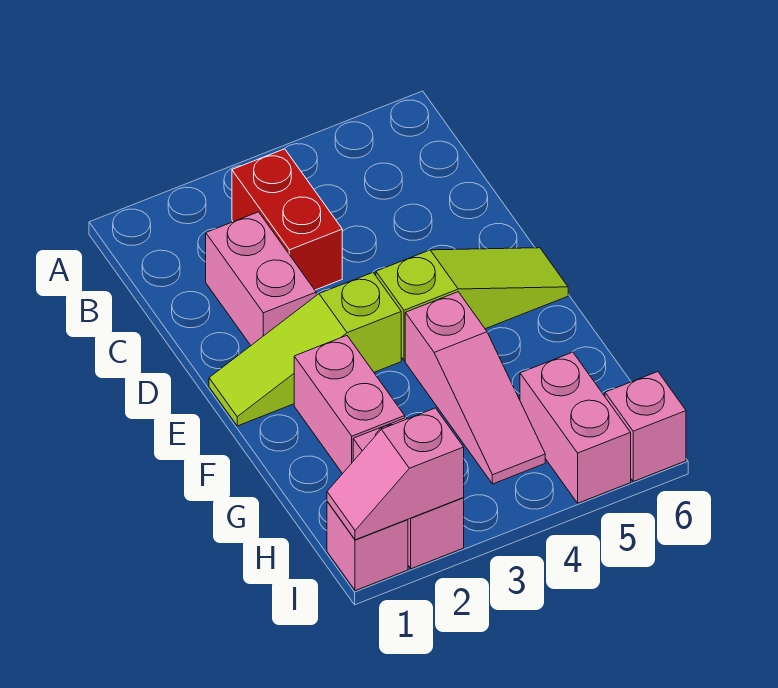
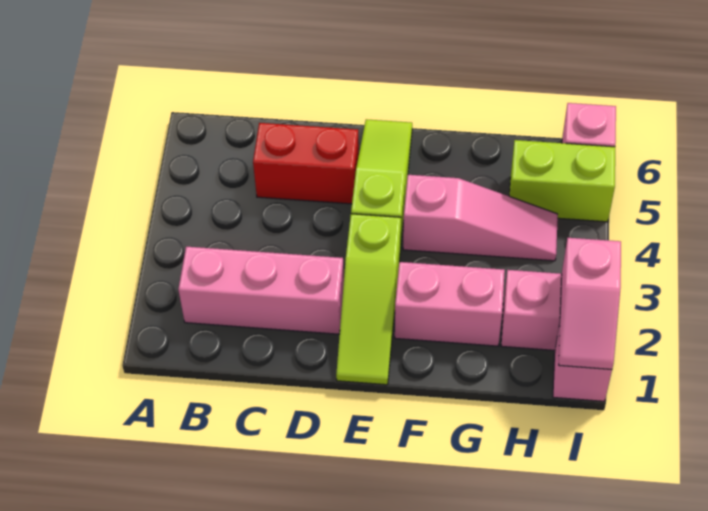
red brick B3:C3 level 1 -> red brick C5:D5 level 1
pink brick C2:D2 level 1 -> pink brick B2:D2 level 1
pink brick H5:I5 level 1 -> lime brick H5:I5 level 1

